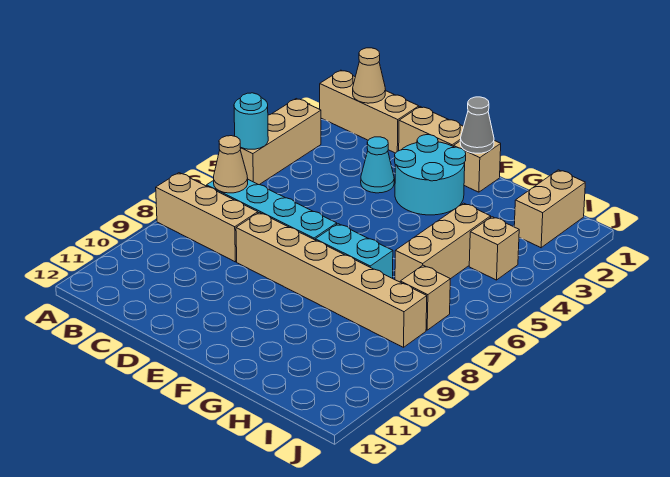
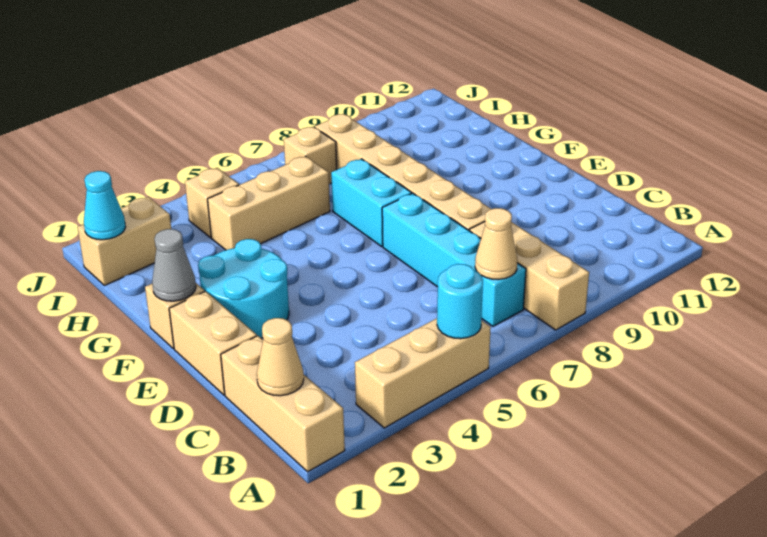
cyan cone D3 level 1 -> cyan cone I1 level 2

